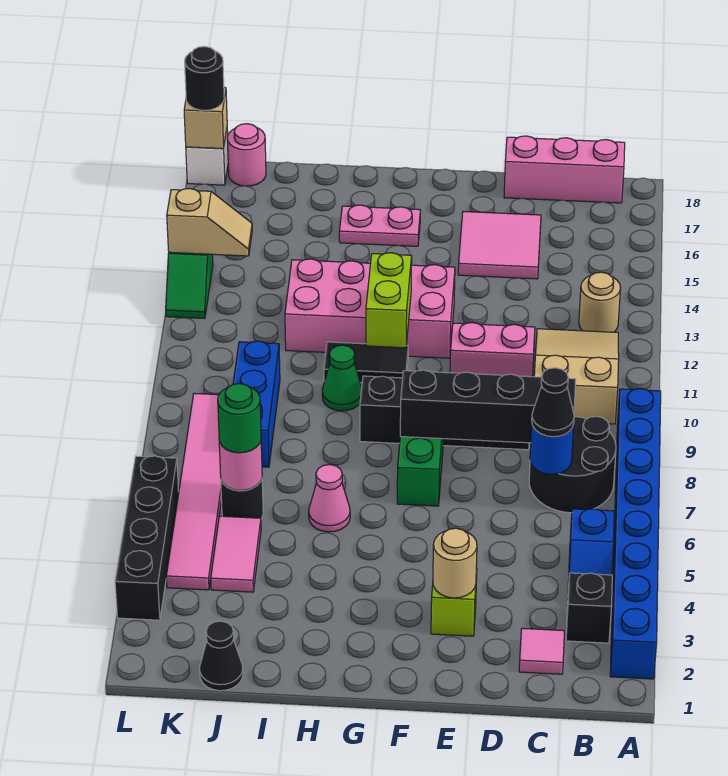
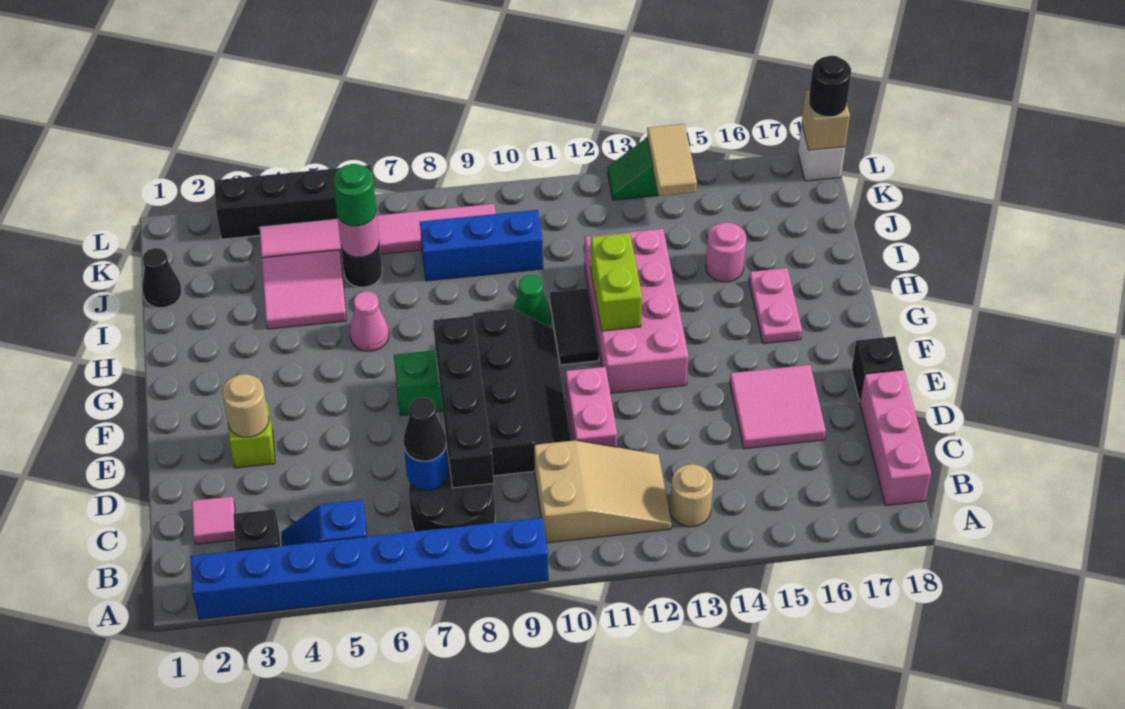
none -> black brick E18 level 1
lime brick G11:G12 level 2 -> lime brick G12:H12 level 2
pink tile J4:J5 level 1 -> pink tile I4:J5 level 1
tan slope K14:L14 level 2 top L -> tan tile K14:L14 level 2
pink round brick K18 level 1 -> pink round brick I15 level 1

